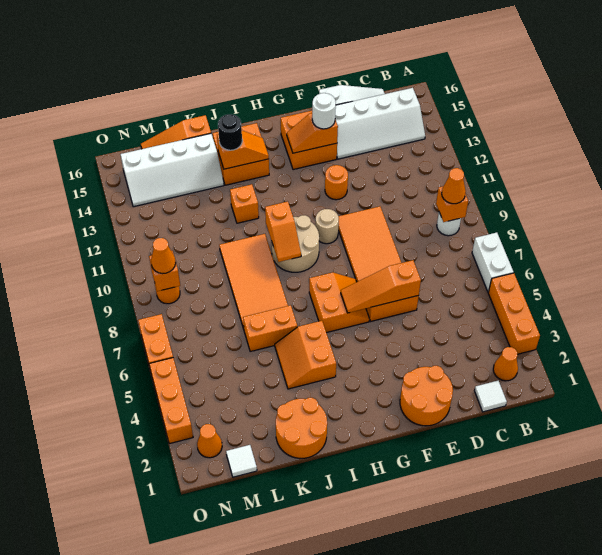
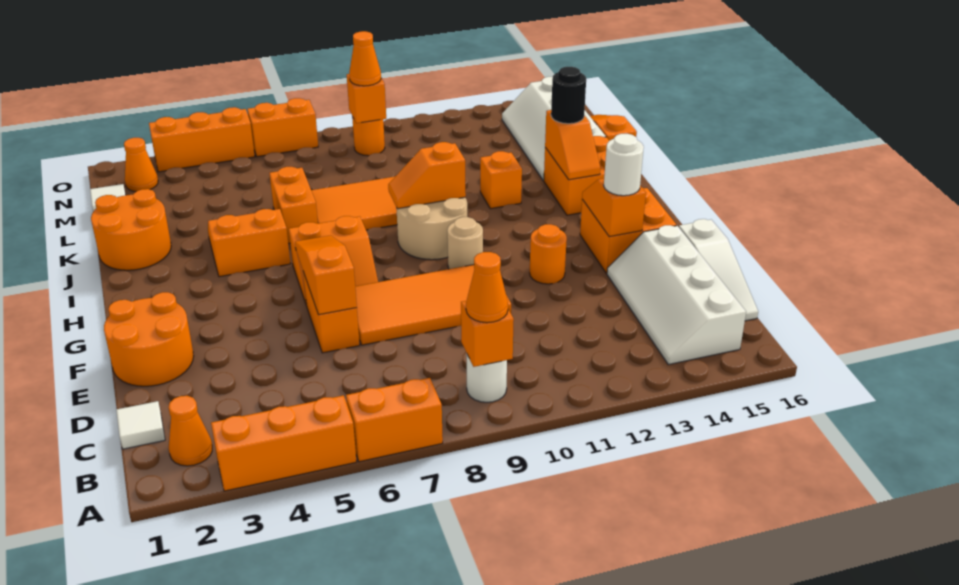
white brick A6:A7 level 1 -> orange brick A6:A7 level 1

